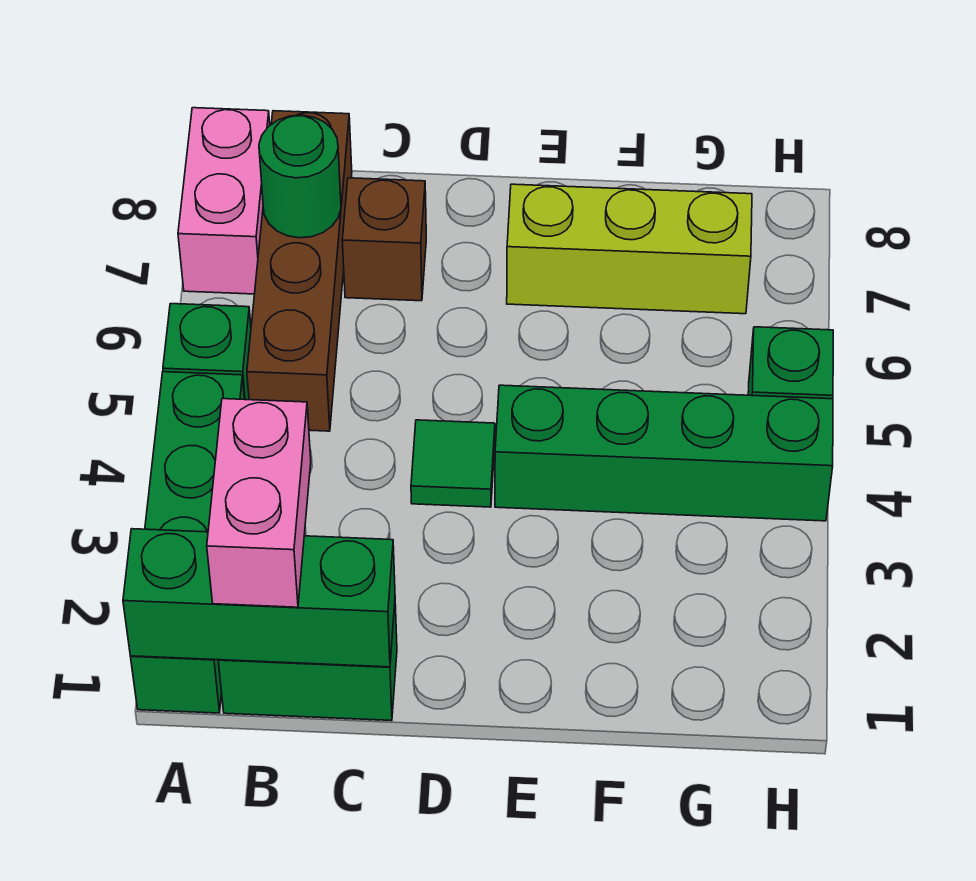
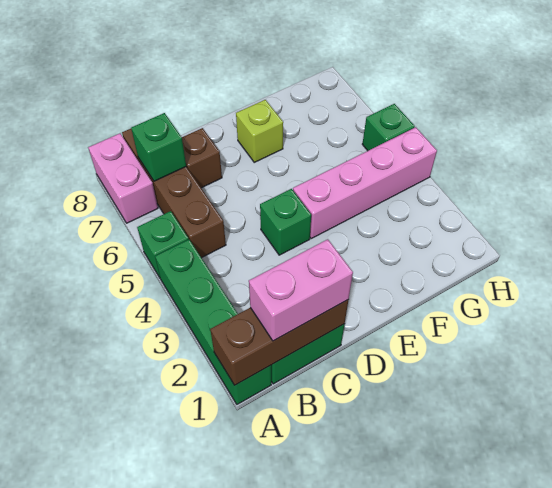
green brick A1:C1 level 2 -> brown brick A1:C1 level 2
pink brick B1:B2 level 3 -> pink brick B1:C1 level 3
green round brick B7 level 2 -> green brick B7 level 2
green tile D4 level 1 -> green brick D4 level 1
green brick E4:H4 level 1 -> pink brick E4:H4 level 1
lime brick E7:G7 level 1 -> lime brick E7 level 1

